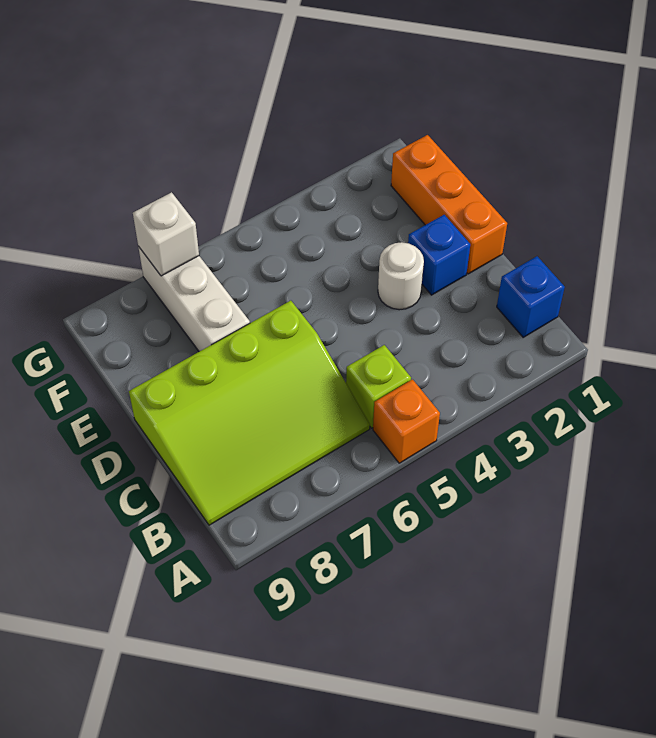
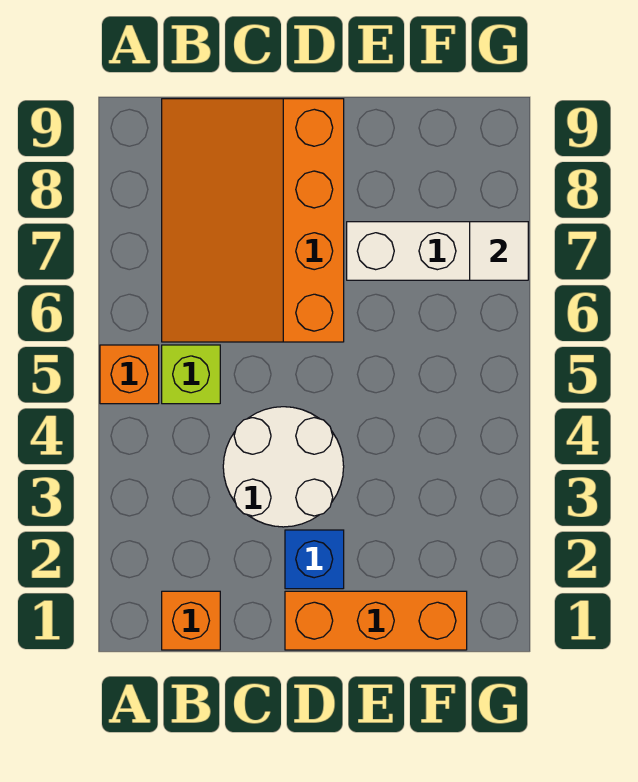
blue brick B1 level 1 -> orange brick B1 level 1
lime slope B6:D9 level 1 top D -> orange slope B6:D9 level 1 top D
white round brick D3 level 1 -> white round brick C3:D4 level 1
white brick G7 level 2 -> white tile G7 level 2

